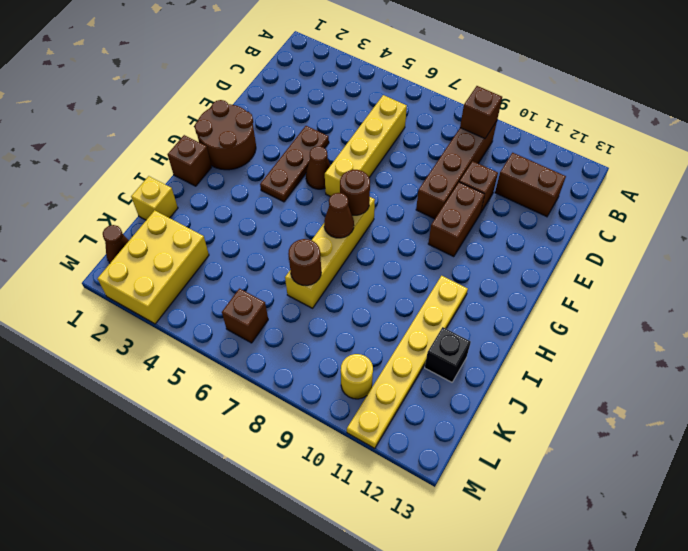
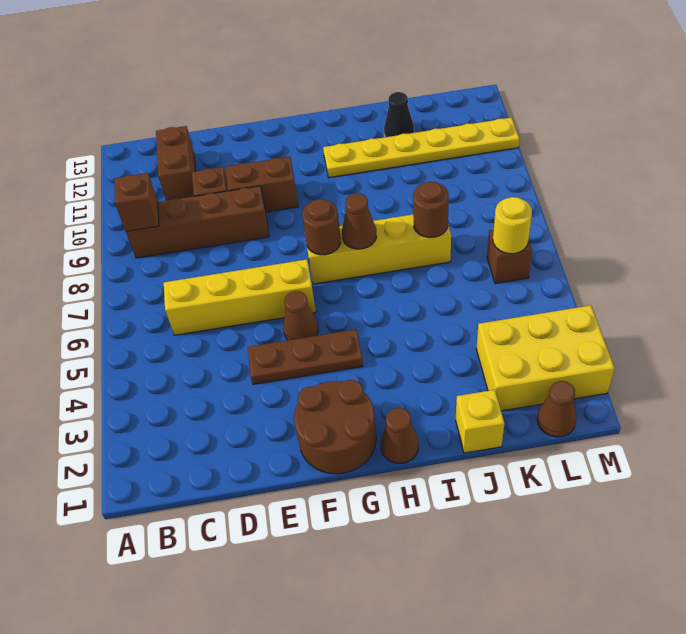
brown brick H1 level 1 -> brown cone H1 level 1
black brick J12 level 1 -> black cone J12 level 1
yellow round brick L10 level 1 -> yellow round brick L6 level 2

